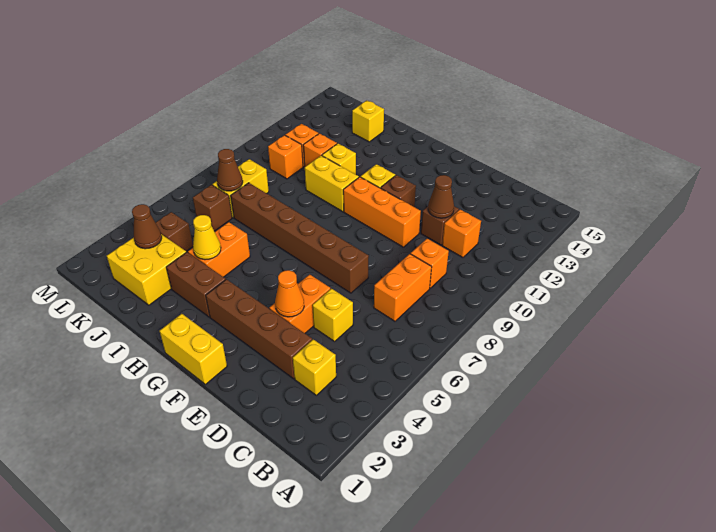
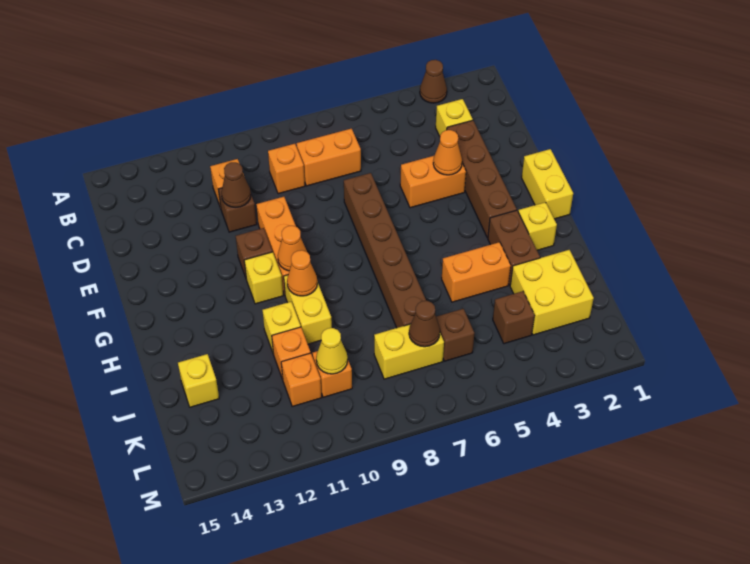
yellow brick D5 level 1 -> yellow brick H2 level 1
none -> orange cone G10 level 2
none -> orange cone H10 level 2
yellow cone I4 level 2 -> yellow cone K10 level 2
brown cone K3 level 2 -> brown cone A3 level 1

